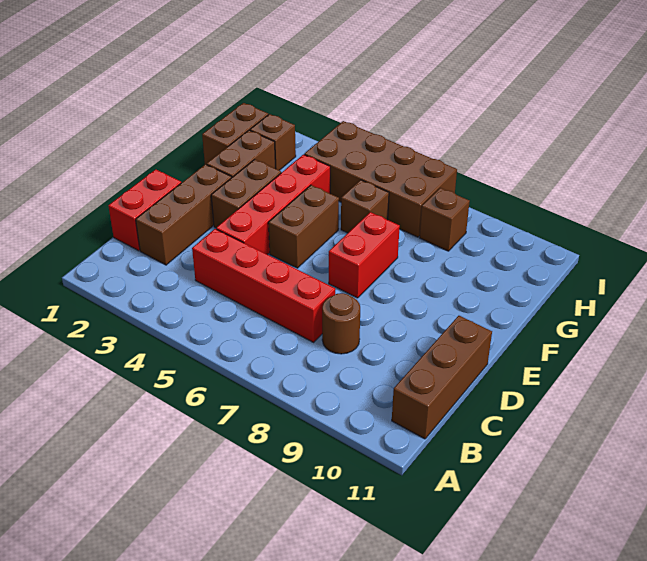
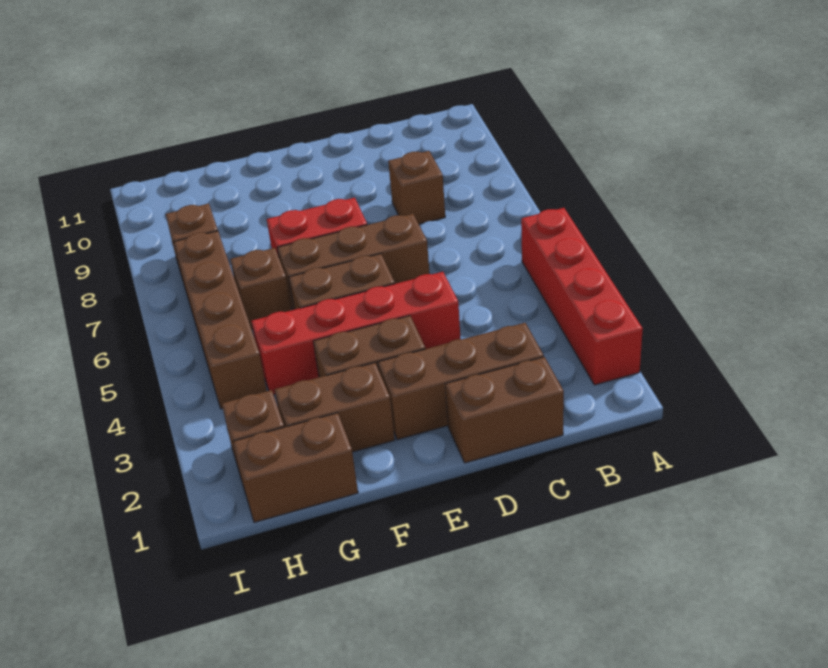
brown brick B11:D11 level 1 -> brown brick D6:F6 level 1
red brick C1:D1 level 1 -> brown brick C1:D1 level 1
red brick C4:C7 level 1 -> red brick A2:A5 level 1
brown round brick C8 level 1 -> brown brick C8 level 1
brown brick H4:I7 level 1 -> brown brick H4:H7 level 1

